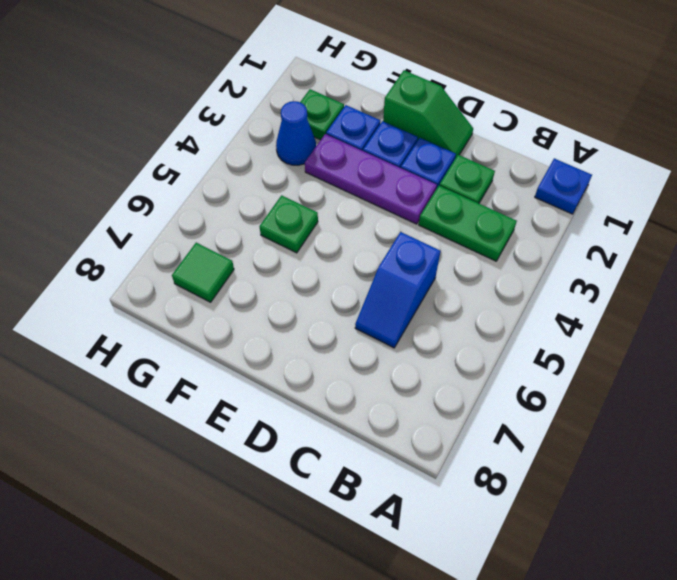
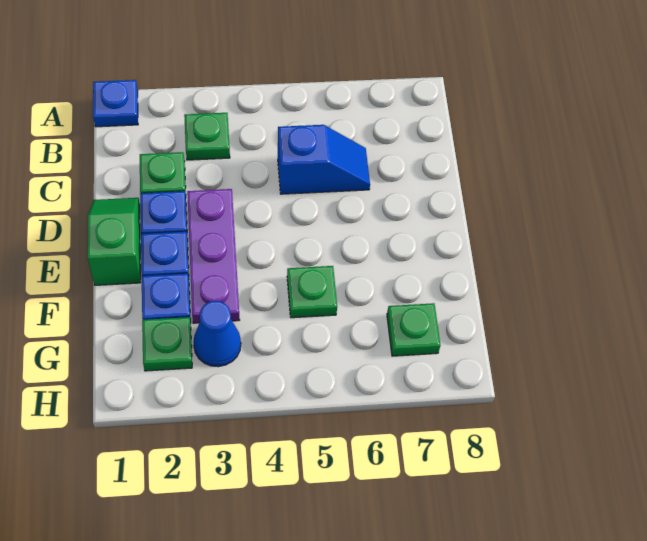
green plate B3:C3 level 1 -> green plate B3 level 1
green tile G7 level 1 -> green plate G7 level 1

